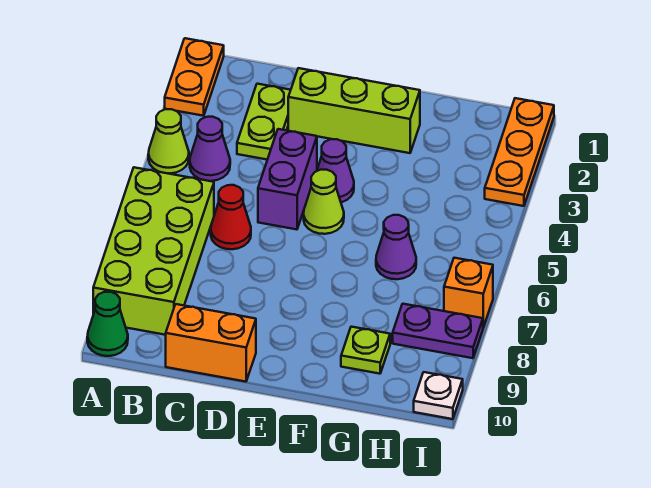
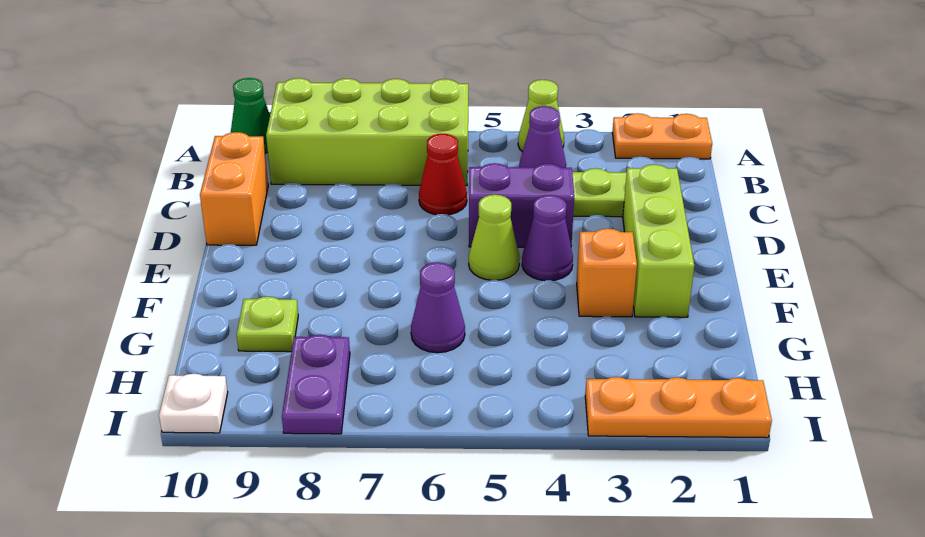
orange brick I7 level 1 -> orange brick F3 level 1

